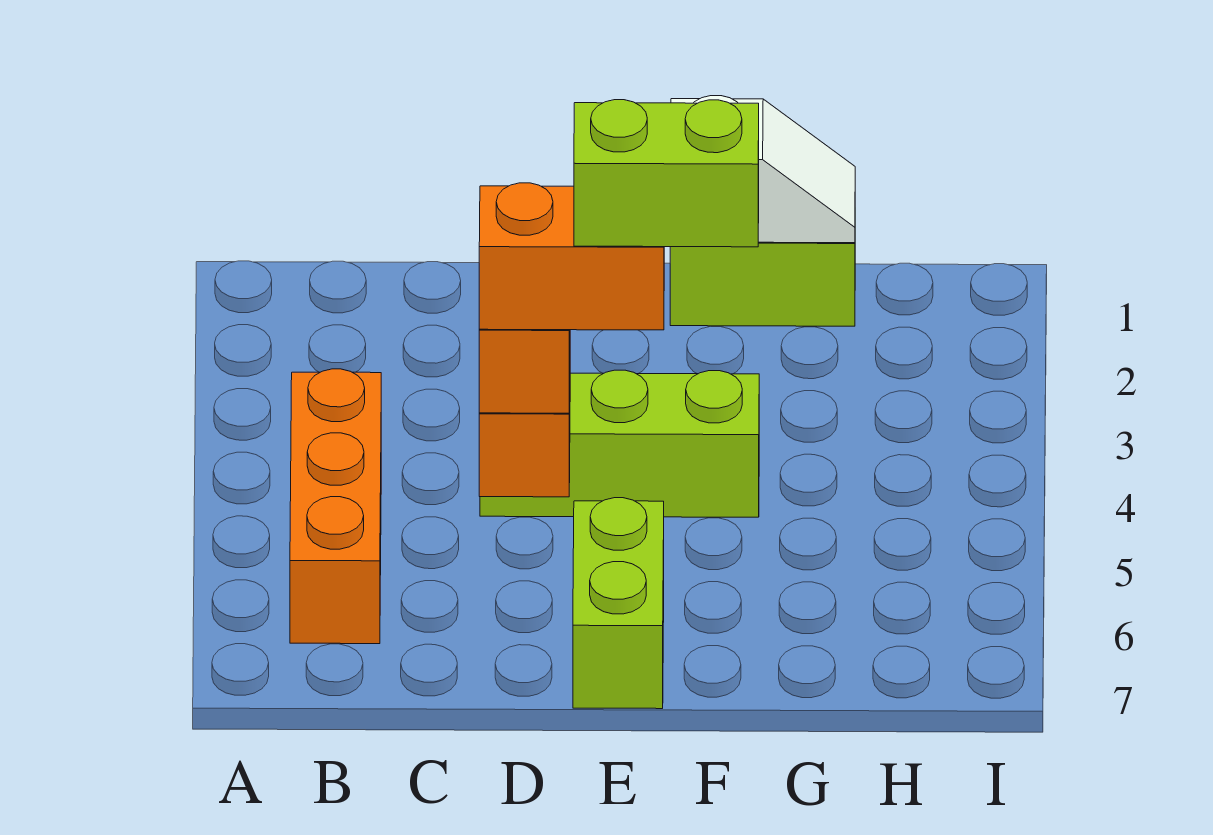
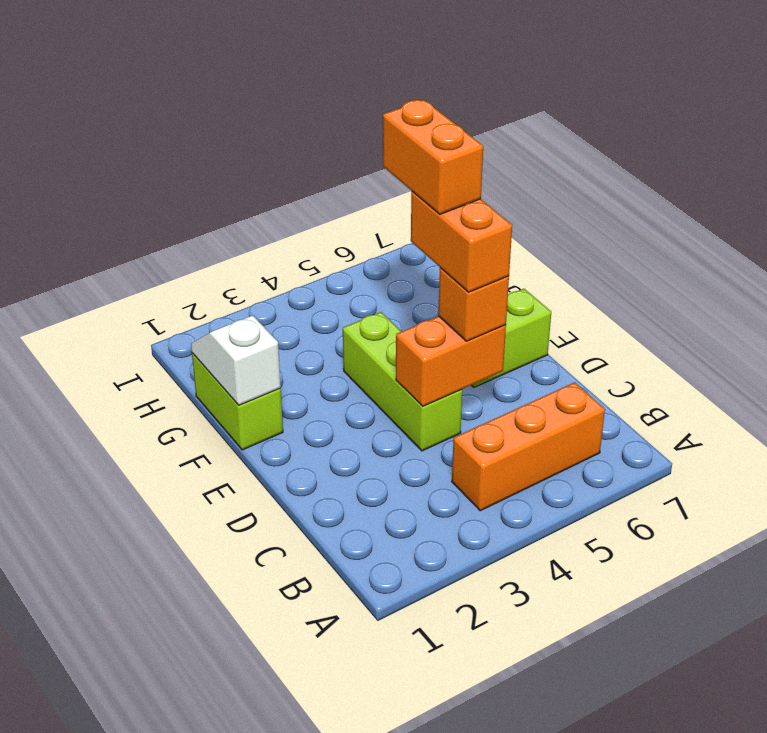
lime brick E5:F5 level 5 -> orange brick E5:F5 level 5

